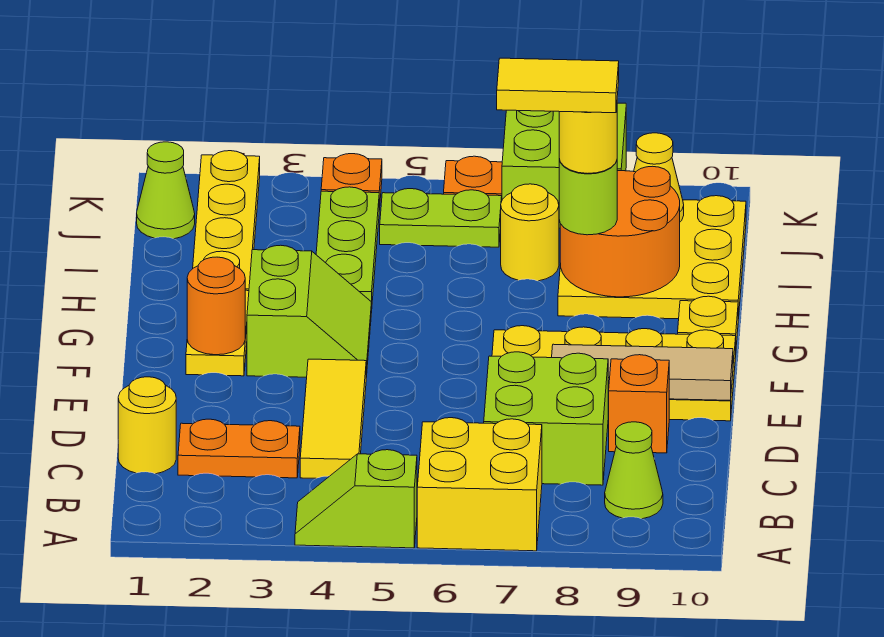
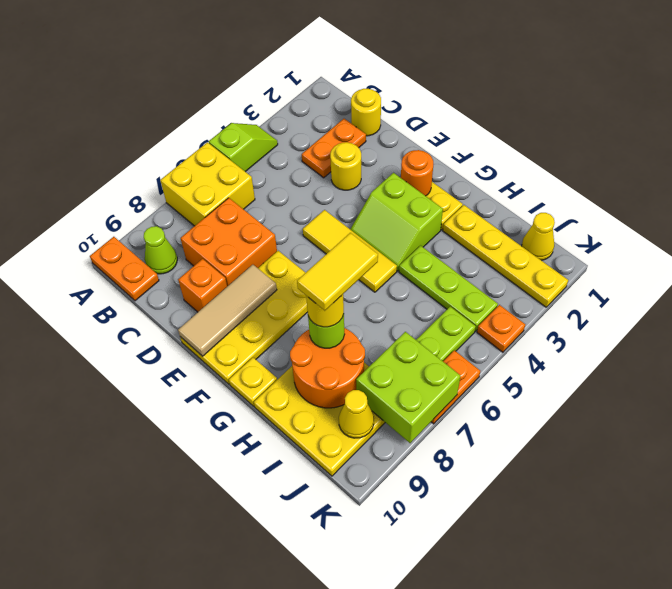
none -> orange plate A10:B10 level 1
yellow tile C4:E4 level 1 -> yellow tile E5:G5 level 1
lime brick C7:D8 level 1 -> orange brick C7:D8 level 1
yellow round brick I7 level 1 -> yellow round brick D3 level 1
lime cone J1 level 1 -> yellow cone J1 level 1

